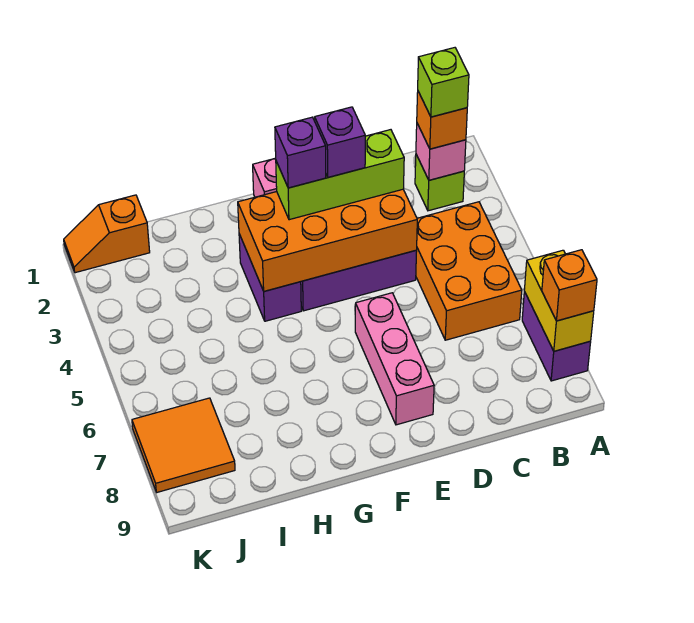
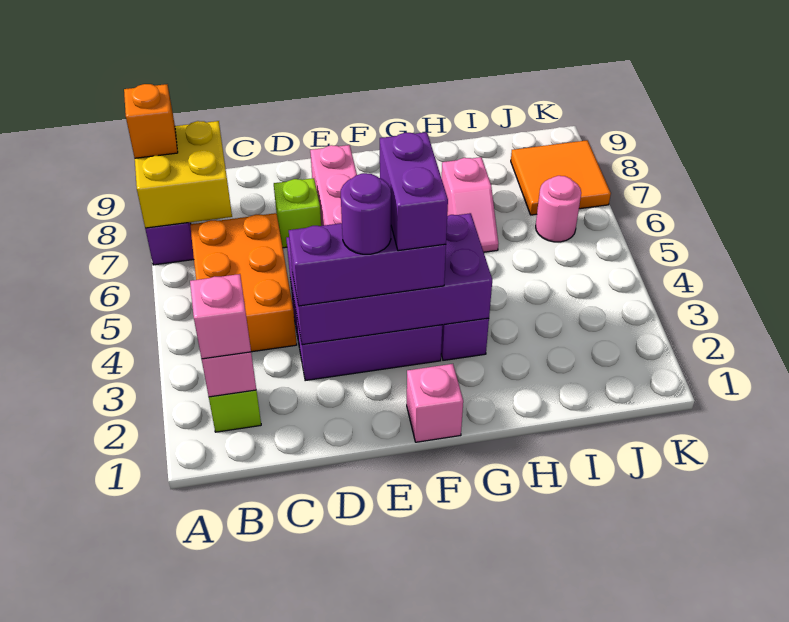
yellow brick A7:A8 level 2 -> yellow brick A7:B8 level 2
orange brick B2 level 3 -> pink brick B2 level 3
lime brick B2 level 4 -> lime brick D7 level 1
orange brick D3:G4 level 2 -> purple brick D3:G4 level 2
lime brick D3:F3 level 3 -> purple brick D3:F3 level 3
purple brick E3 level 4 -> purple round brick E3 level 4
purple brick F3 level 4 -> purple brick F3:F4 level 4
none -> pink slope H6:H7 level 1 top 7
orange slope J1:K1 level 1 top J -> none
none -> pink round brick J6 level 1

